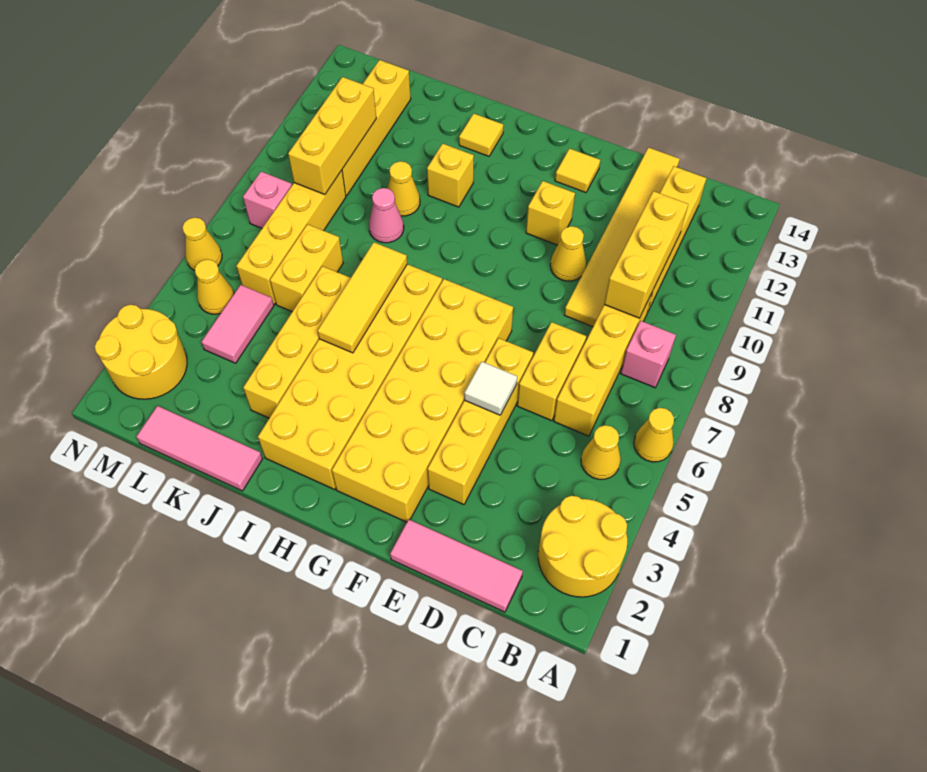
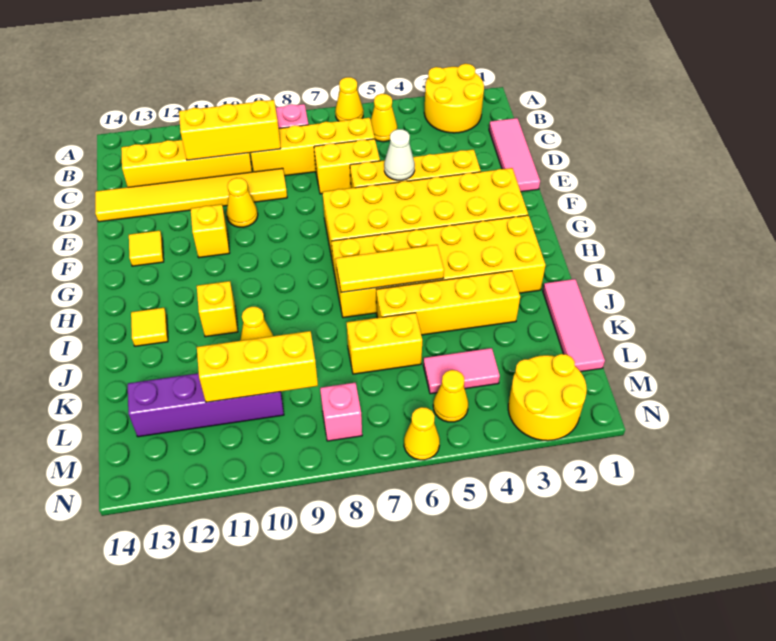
white tile E5 level 2 -> white cone E5 level 2
pink cone J9 level 1 -> none
yellow brick L6:L9 level 1 -> none
yellow brick L10:L13 level 1 -> purple brick L10:L13 level 1

